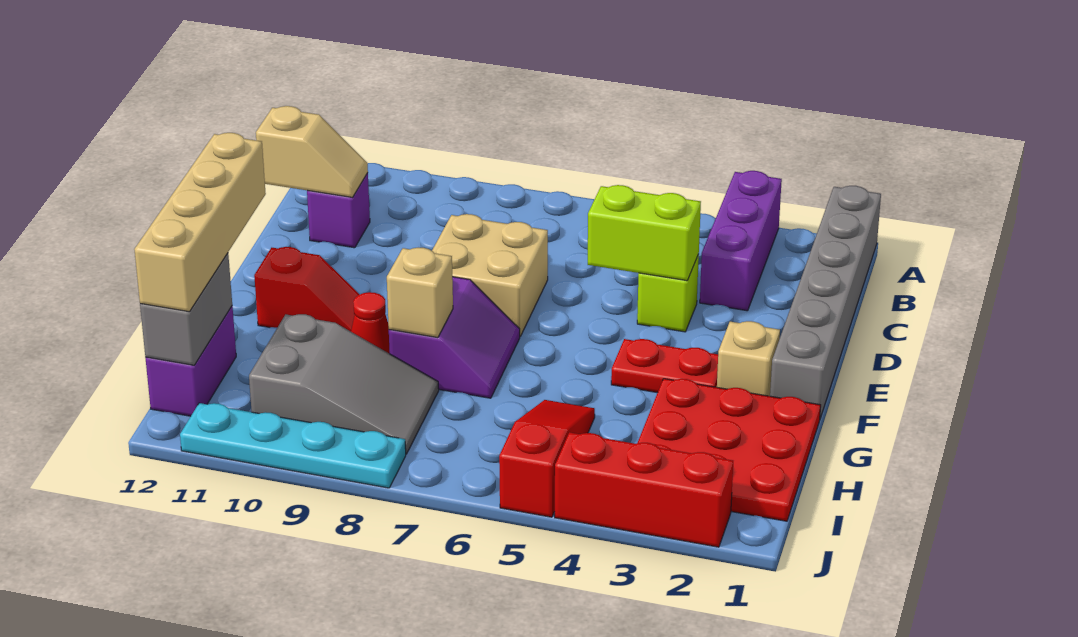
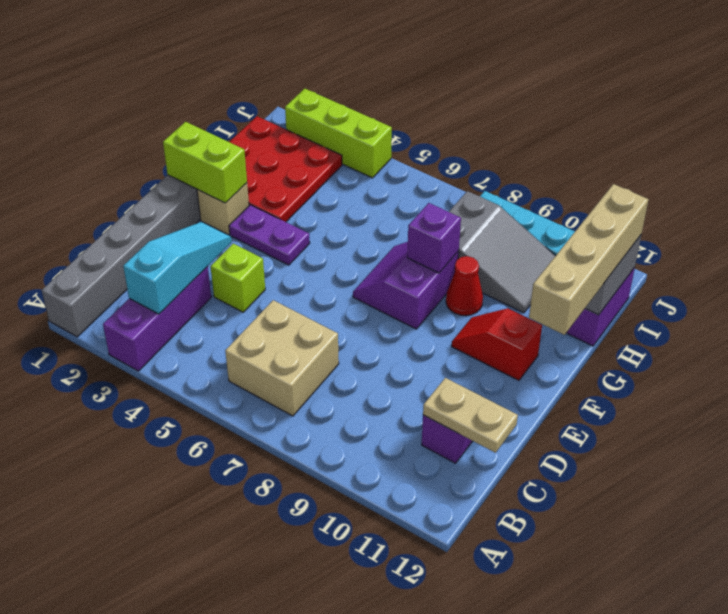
none -> cyan slope B3:D3 level 2 top B
tan slope C11:C12 level 2 top 12 -> tan plate C11:C12 level 2
lime brick D4:D5 level 2 -> lime brick F1:F2 level 2
tan brick D7:E8 level 1 -> tan brick B6:C7 level 1
red plate F3:F4 level 1 -> purple plate F3:F4 level 1
tan brick G8 level 2 -> purple brick G8 level 2
red slope H5:J5 level 1 top J -> none
grey slope H8:I10 level 1 top 10 -> grey slope H8:I10 level 1 top 8
red brick J2:J4 level 1 -> lime brick J2:J4 level 1

